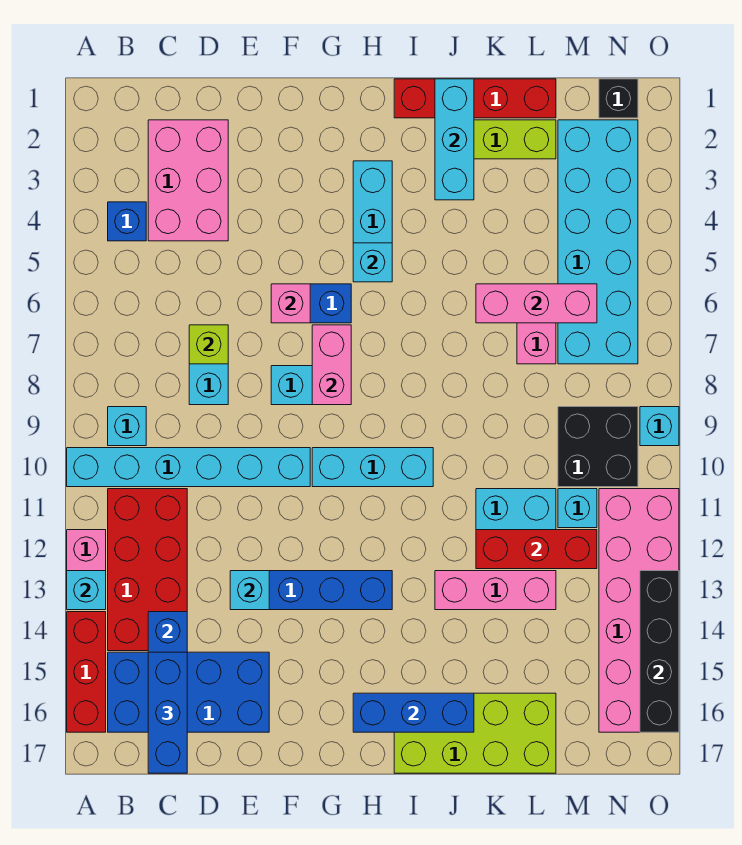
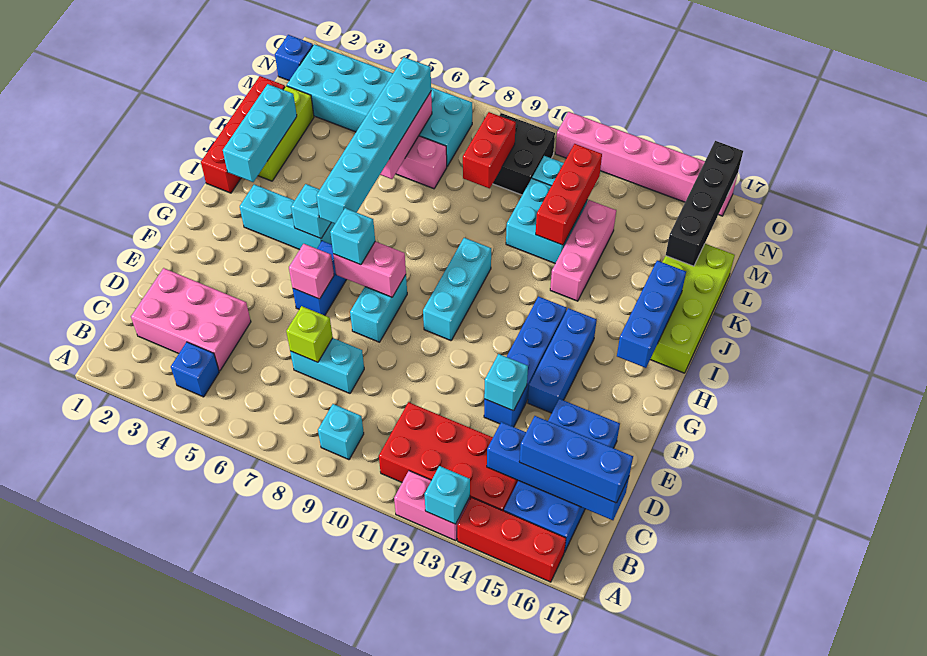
cyan brick A10:F10 level 1 -> cyan brick H6:M6 level 3
none -> blue brick F14:H14 level 1
cyan brick J1:J3 level 2 -> cyan brick I2:K2 level 2
none -> red brick L9:M9 level 2
black brick N1 level 1 -> blue brick N1 level 1
pink brick N11:O16 level 1 -> pink brick O11:O16 level 1
cyan brick O9 level 1 -> cyan brick G7 level 3
black brick O13:O16 level 2 -> black brick L16:O16 level 2

